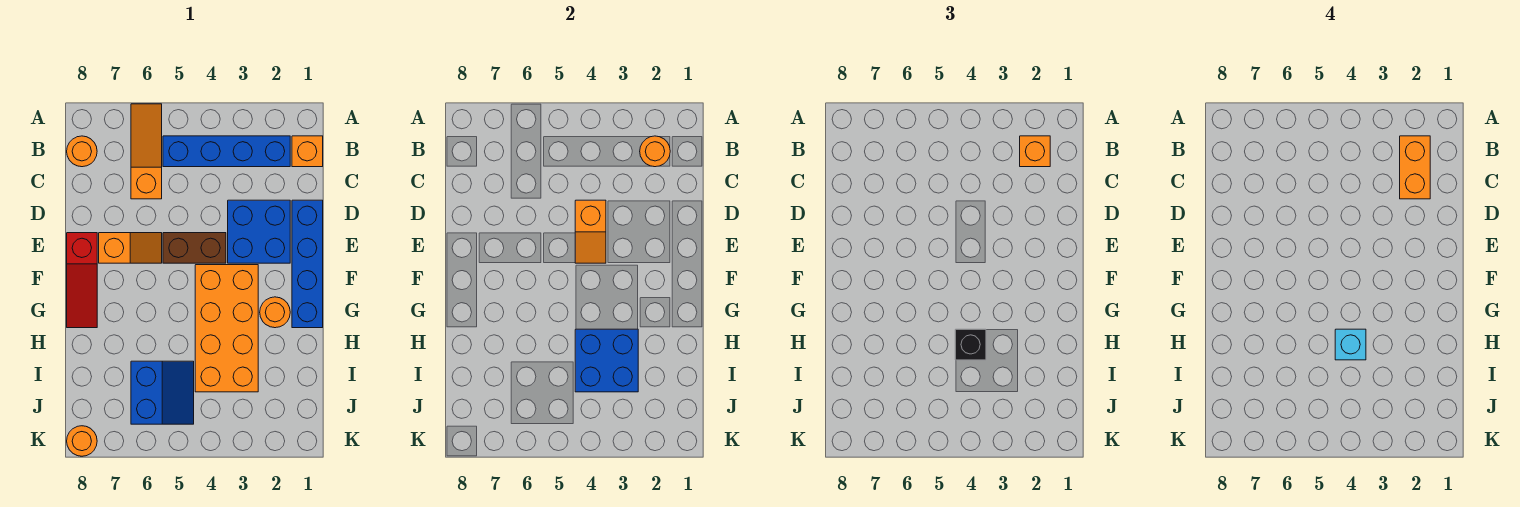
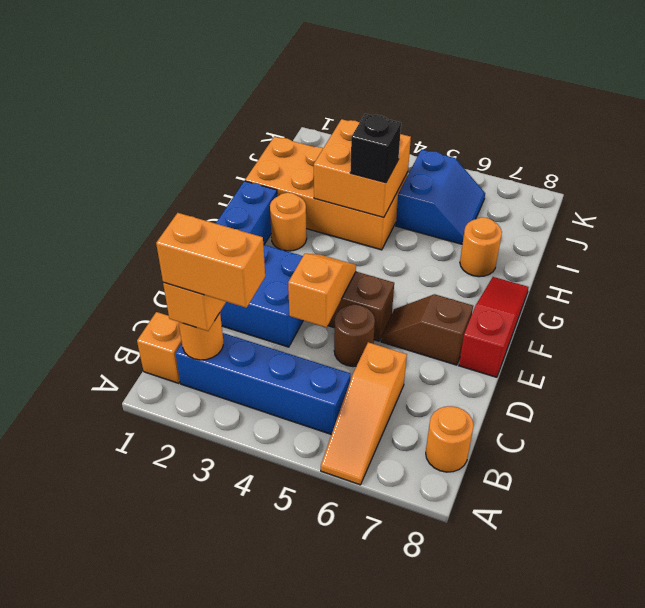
orange brick B2:C2 level 4 -> orange brick B2:B3 level 4
none -> brown round brick D5 level 1
orange slope E6:E7 level 1 top 7 -> brown slope E6:E7 level 1 top 7
orange brick F3:I4 level 1 -> orange brick H1:I4 level 1
blue brick H3:I4 level 2 -> orange brick H3:I4 level 2
cyan brick H4 level 4 -> none
blue slope I5:J6 level 1 top 6 -> blue slope I5:J6 level 1 top 5
orange round brick K8 level 1 -> orange round brick H7 level 1

